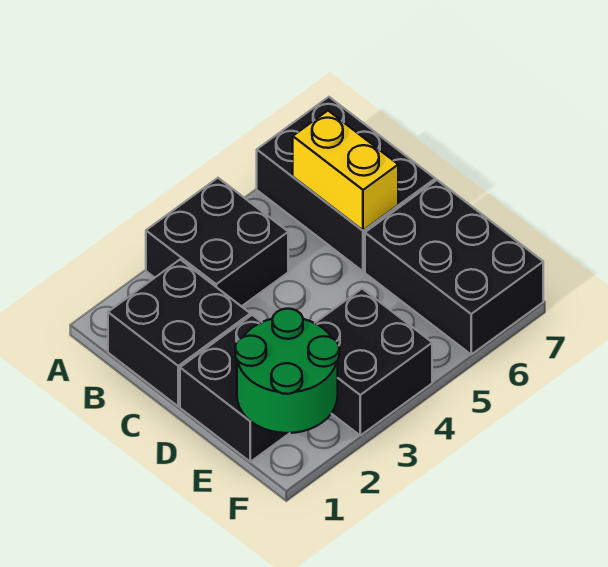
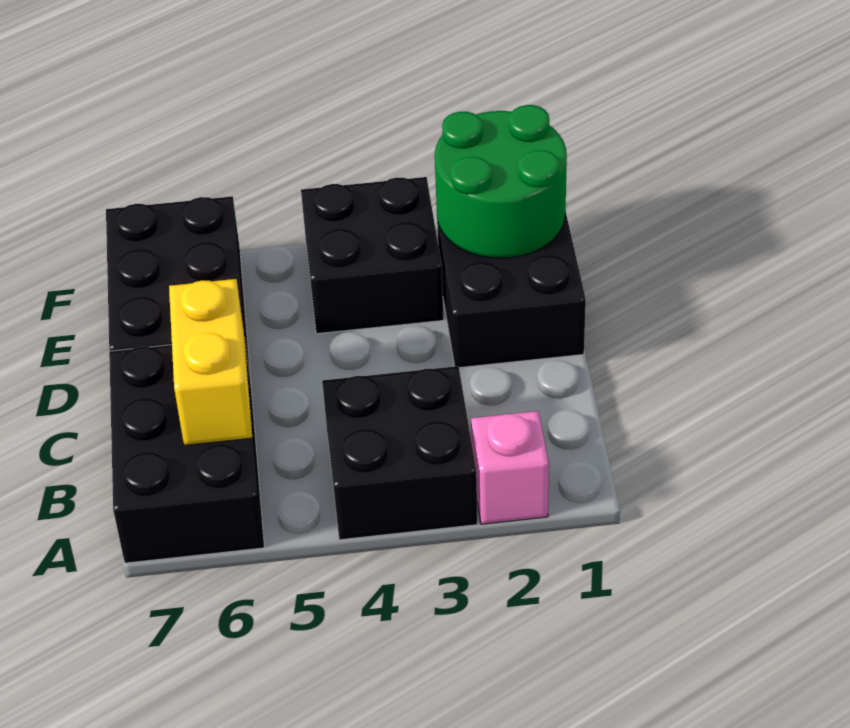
none -> pink brick A2 level 1
black brick B1:C2 level 1 -> none

